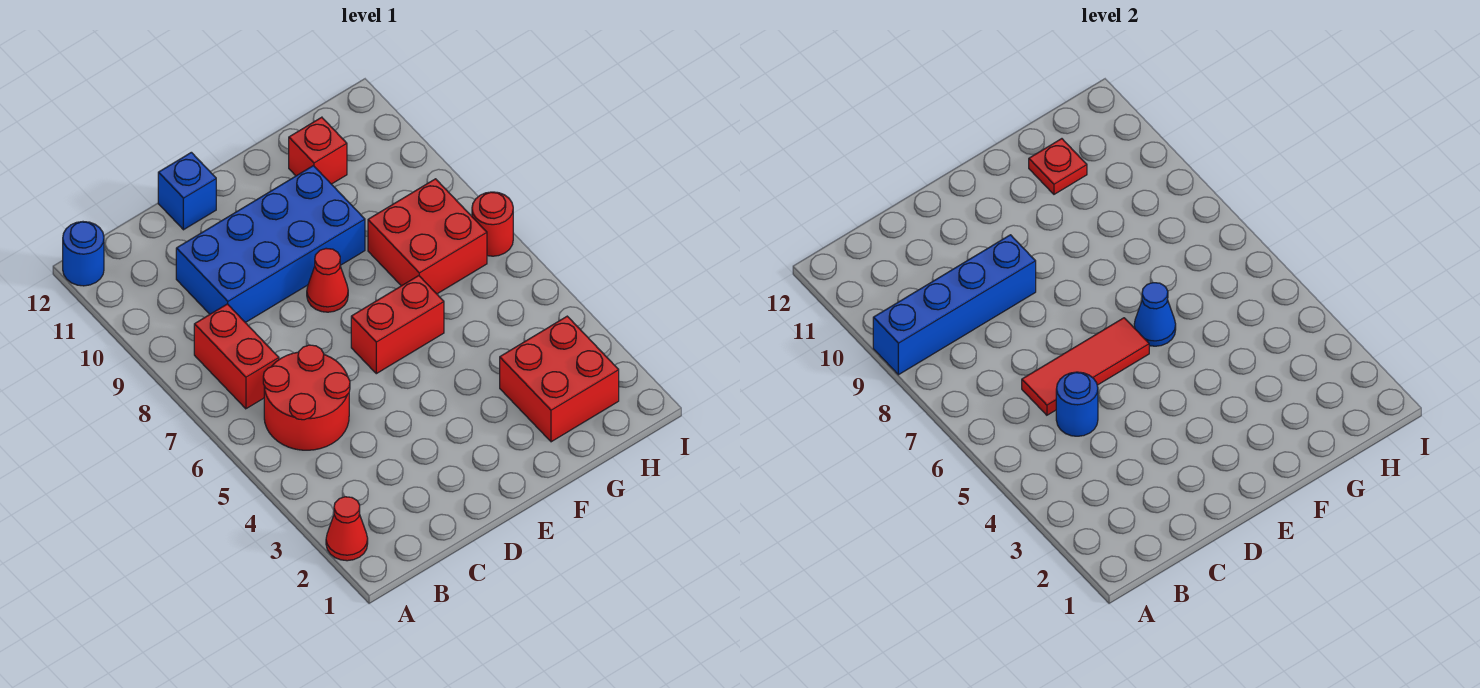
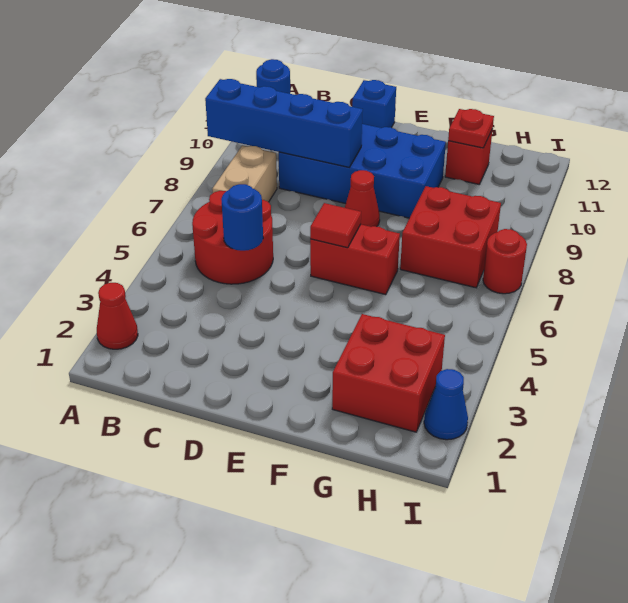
red brick B7:B8 level 1 -> tan brick B7:B8 level 1
red tile C6:E6 level 2 -> red tile E6 level 2
blue cone F6 level 2 -> blue cone I2 level 1

